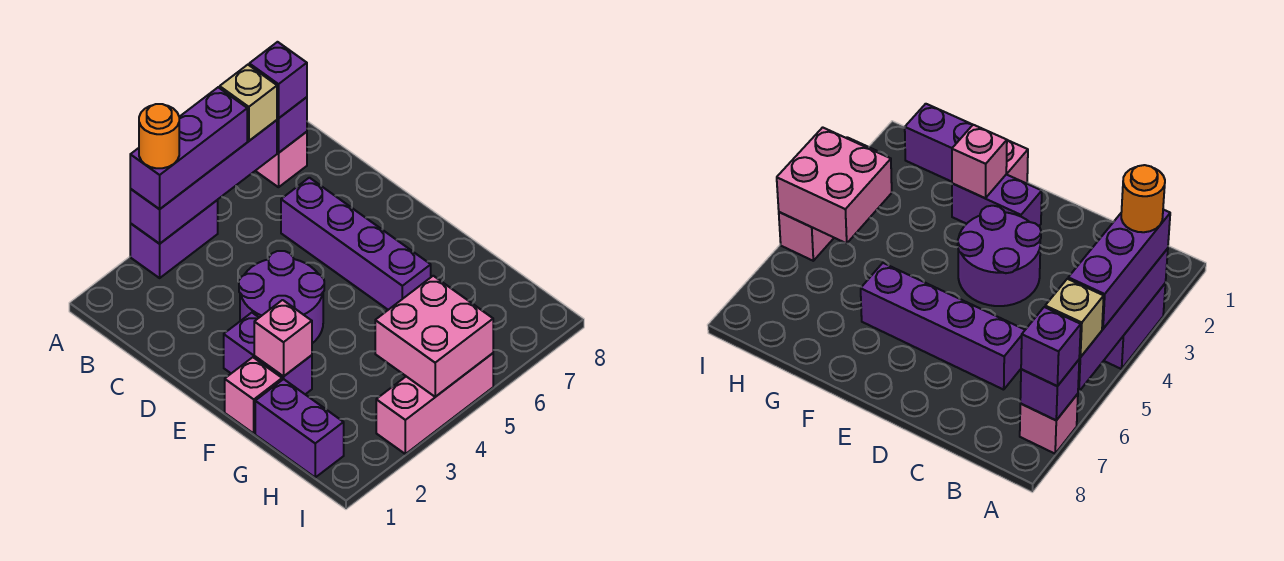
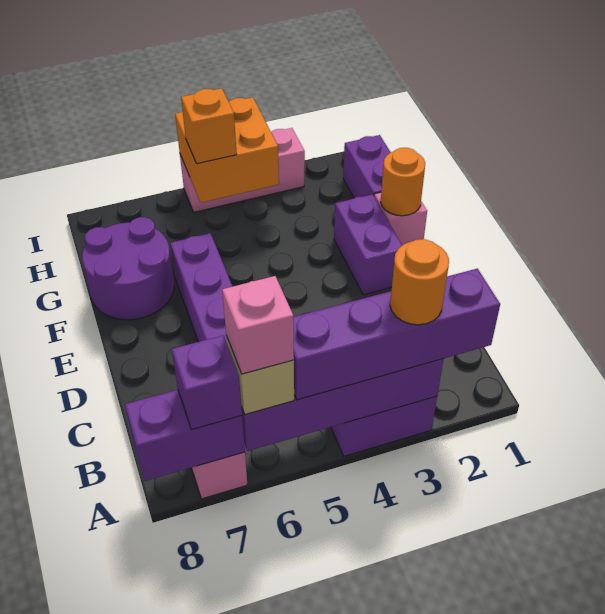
purple brick A3:A5 level 3 -> purple brick A2:A5 level 3
purple brick A7 level 2 -> purple brick A7:A8 level 2
purple round brick D3:E4 level 1 -> purple round brick F7:G8 level 1
none -> orange round brick F1 level 2
pink brick F2 level 2 -> pink brick A6 level 4
pink brick H4:I5 level 2 -> orange brick H4:I5 level 2
none -> orange brick H5 level 3

